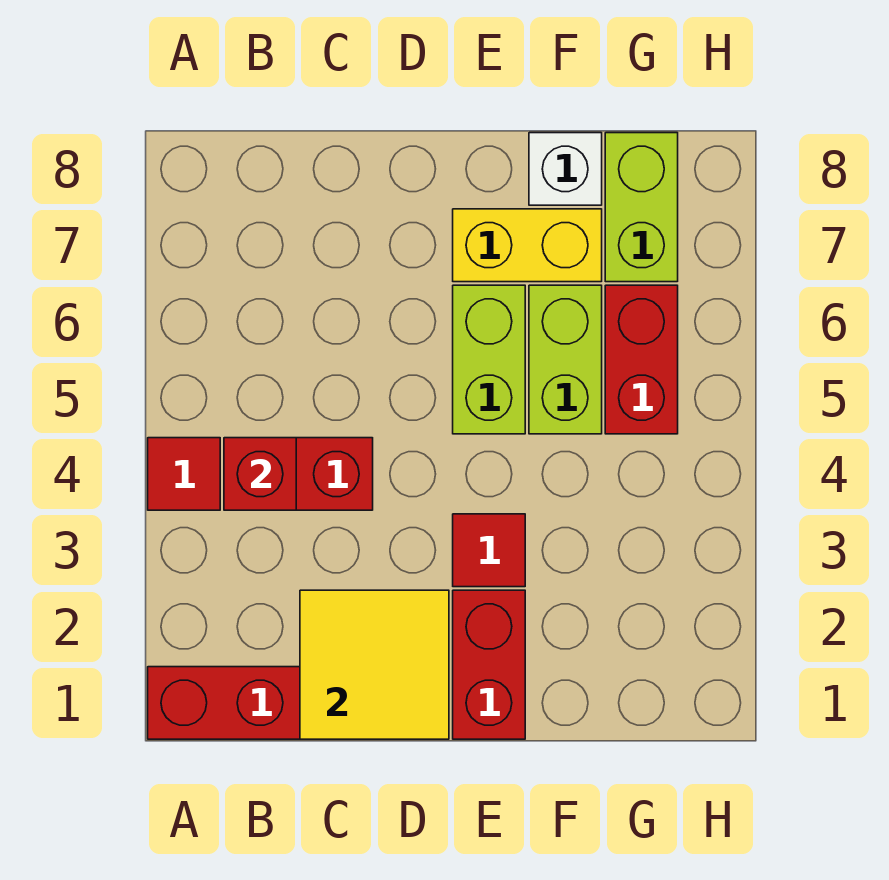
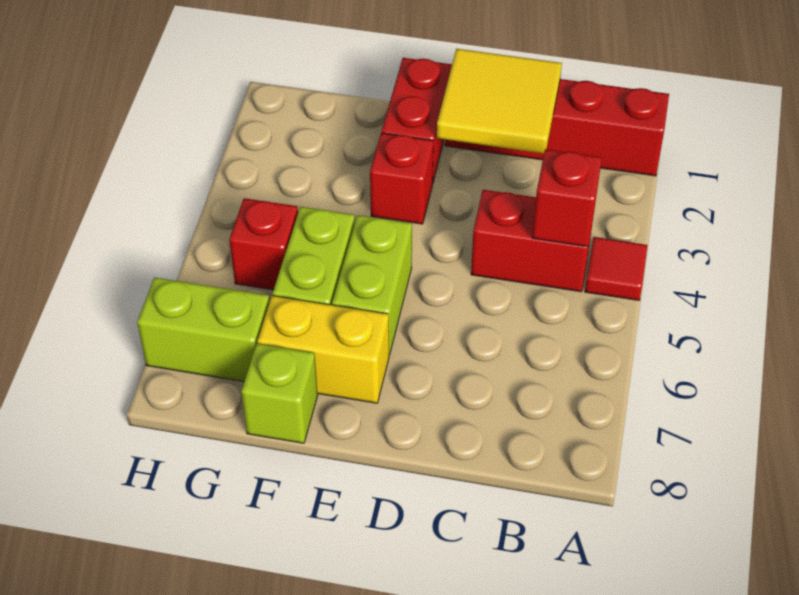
red tile E3 level 1 -> red brick E3 level 1
white brick F8 level 1 -> lime brick F8 level 1
red brick G5:G6 level 1 -> red brick G5 level 1
lime brick G7:G8 level 1 -> lime brick G7:H7 level 1

